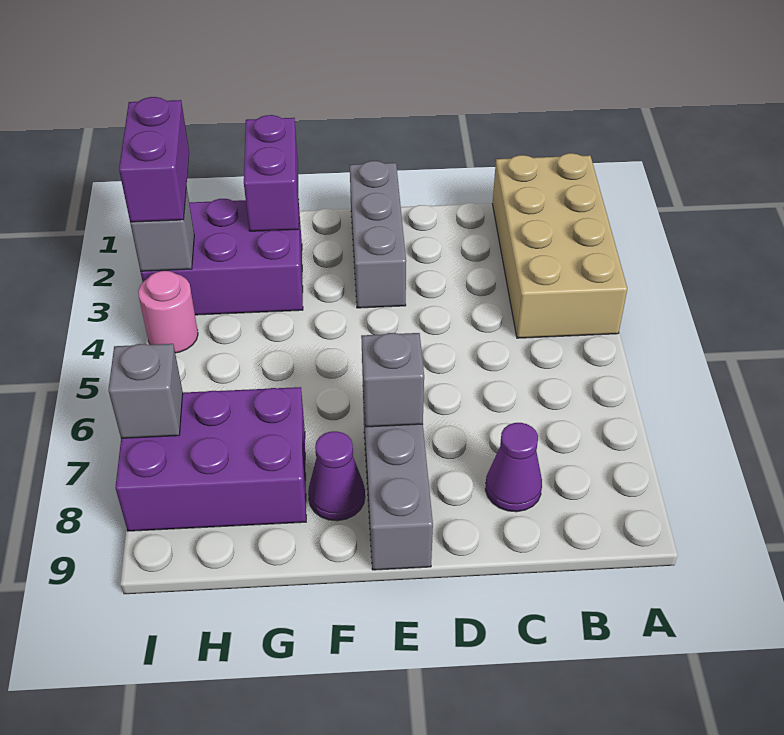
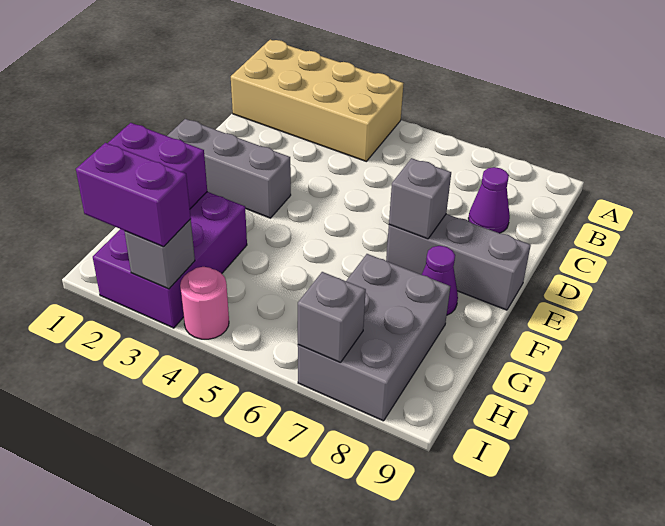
purple brick G7:I8 level 1 -> grey brick G7:I8 level 1

